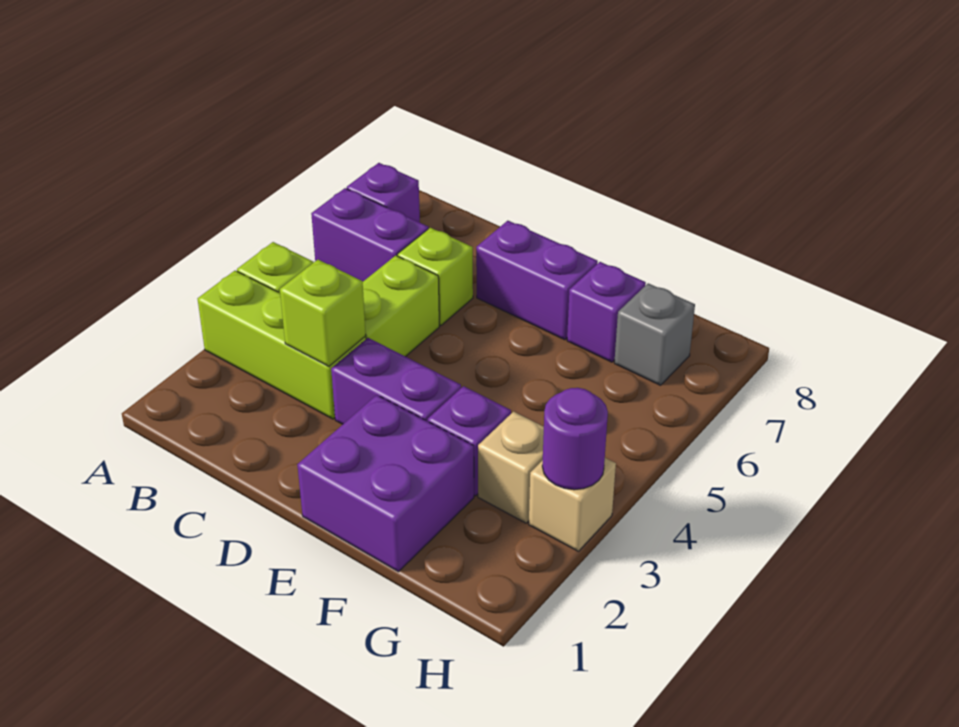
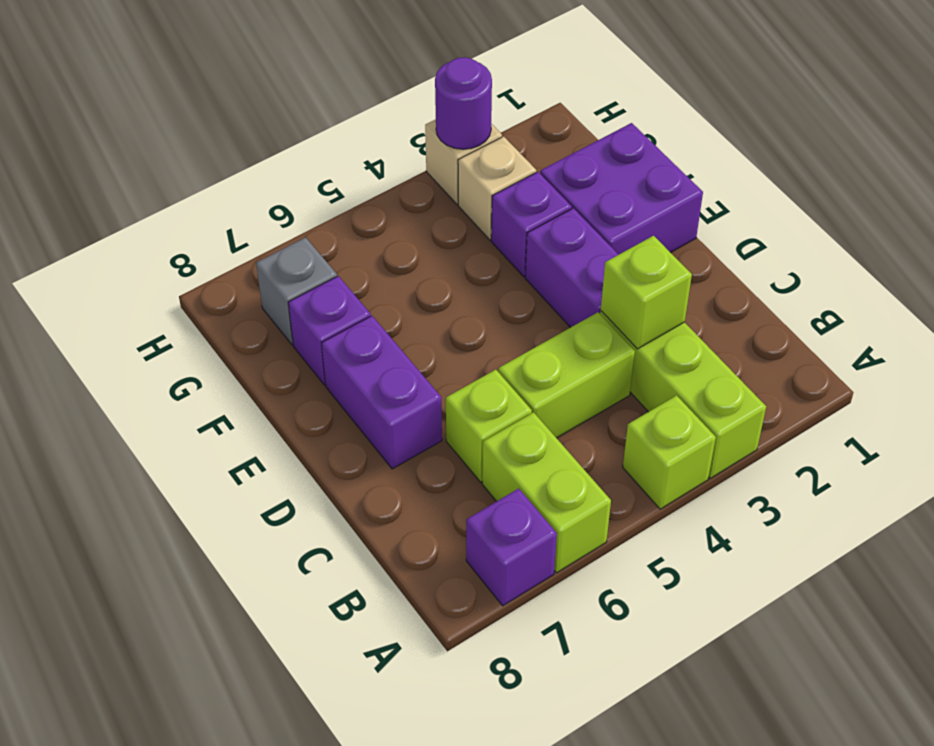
purple brick A6:B6 level 1 -> lime brick A6:B6 level 1

